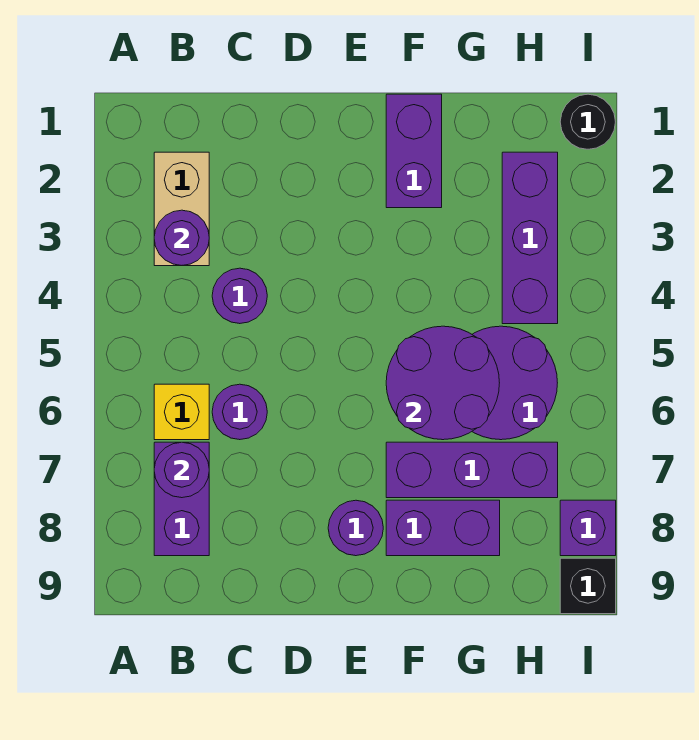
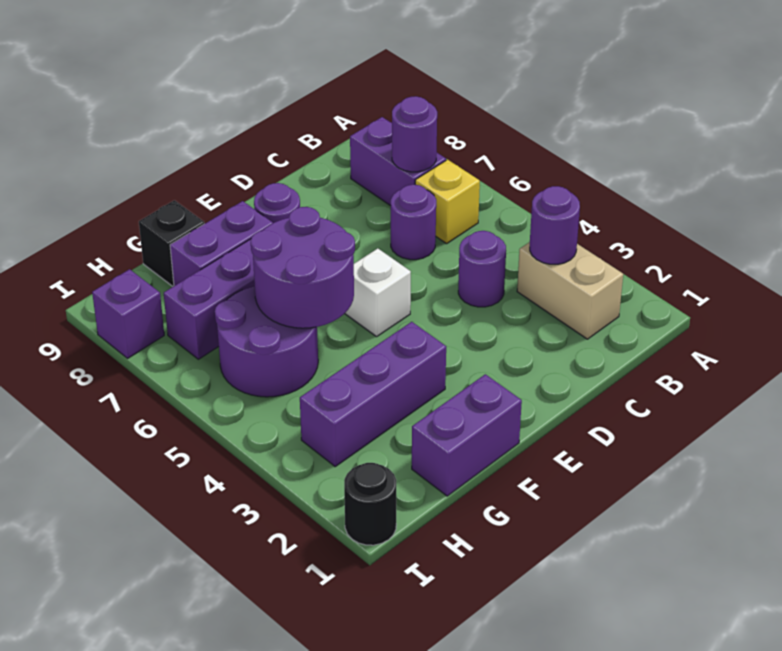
none -> white brick E5 level 1
purple brick F1:F2 level 1 -> purple brick F1:G1 level 1
purple brick H2:H4 level 1 -> purple brick F3:H3 level 1
black brick I9 level 1 -> black brick G9 level 1

